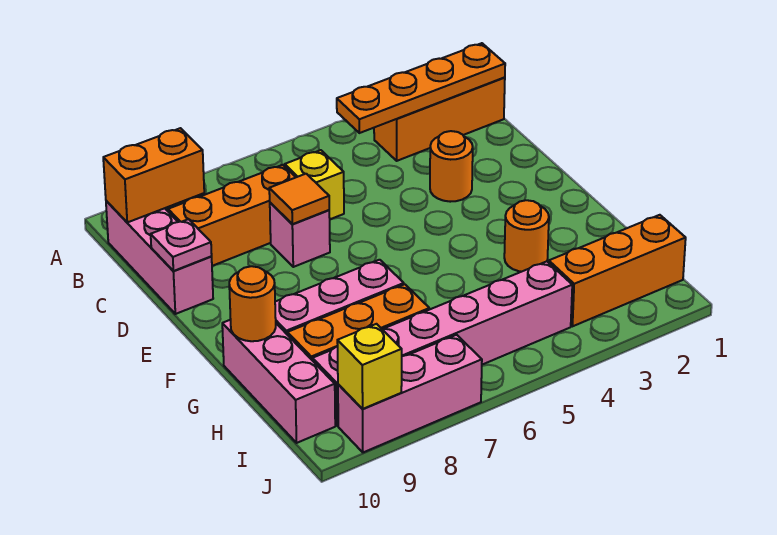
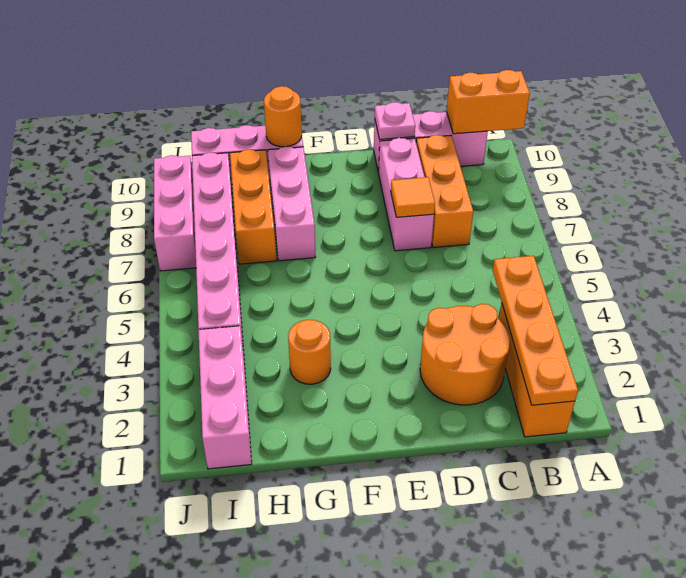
orange brick B9:B10 level 2 -> orange brick A10:B10 level 2
yellow brick C6 level 1 -> none
orange round brick D3 level 1 -> orange round brick C2:D3 level 1
pink brick D7 level 1 -> pink brick D7:D9 level 1
orange brick I1:I3 level 1 -> pink brick I1:I3 level 1
yellow brick J9 level 2 -> none

